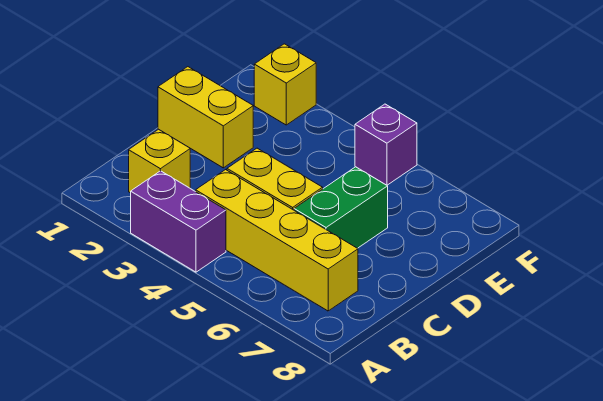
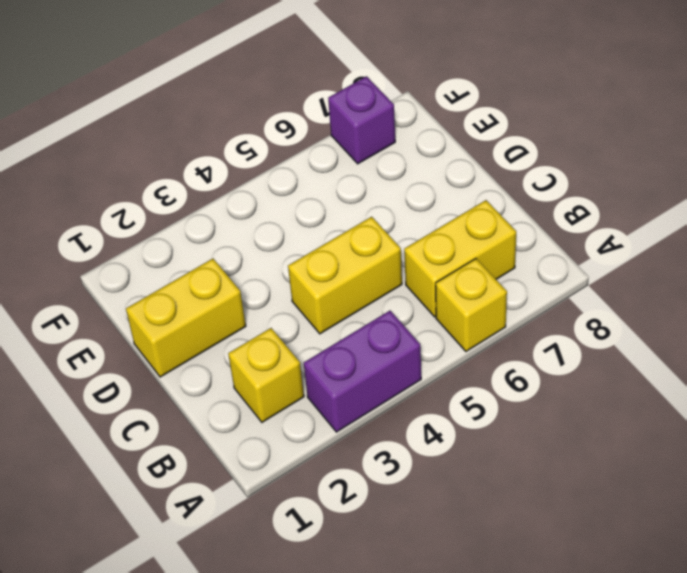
yellow brick B4:B7 level 1 -> yellow brick B6:B7 level 1
green brick C6:D6 level 1 -> none
yellow brick F2 level 1 -> yellow brick A6 level 1
purple brick F5 level 1 -> purple brick F7 level 1

